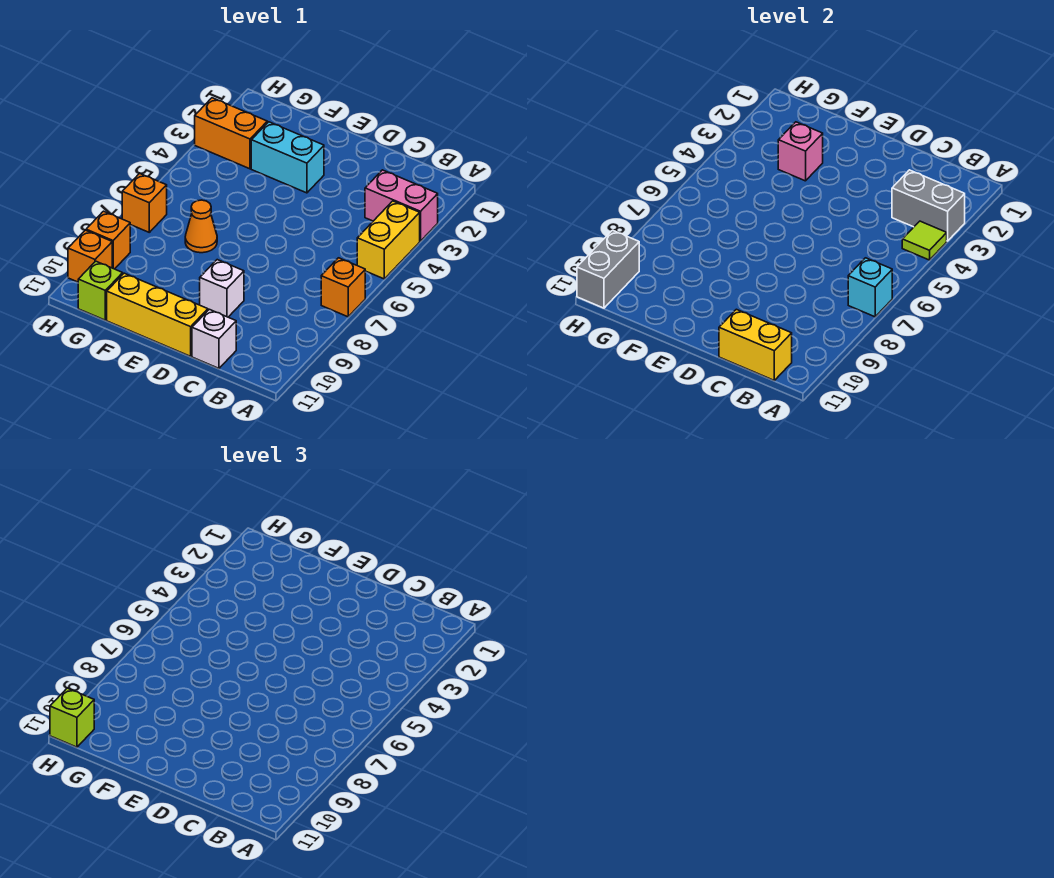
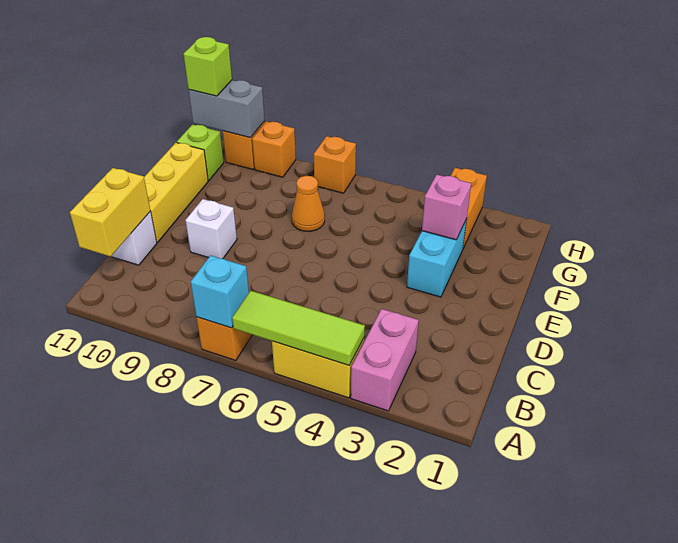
grey brick A3:B3 level 2 -> none
lime tile A4 level 2 -> lime tile A4:A6 level 2

